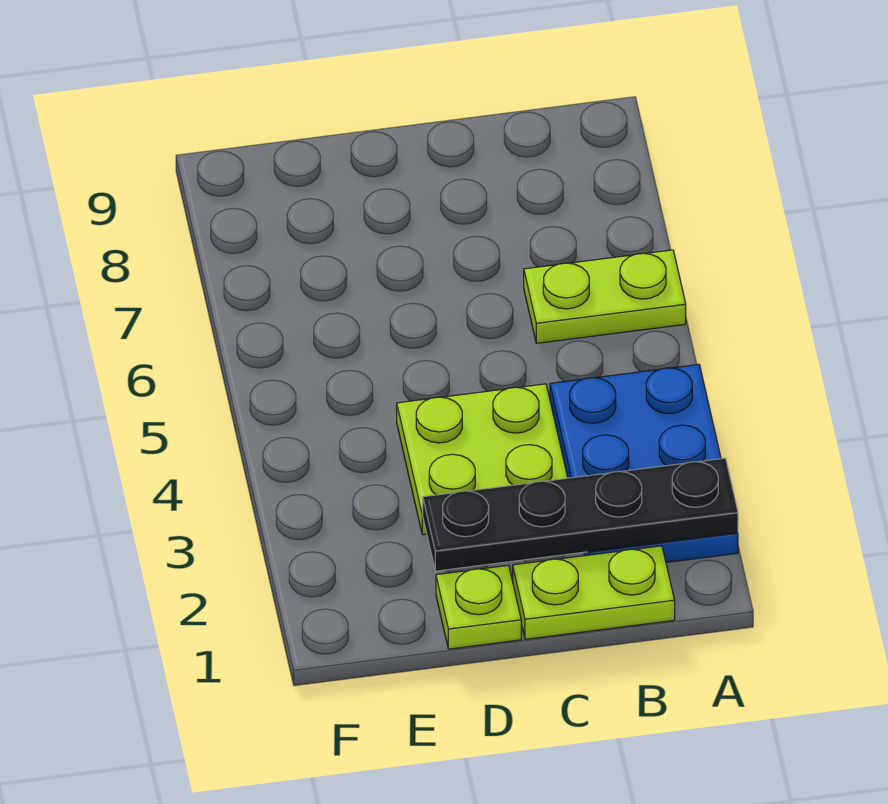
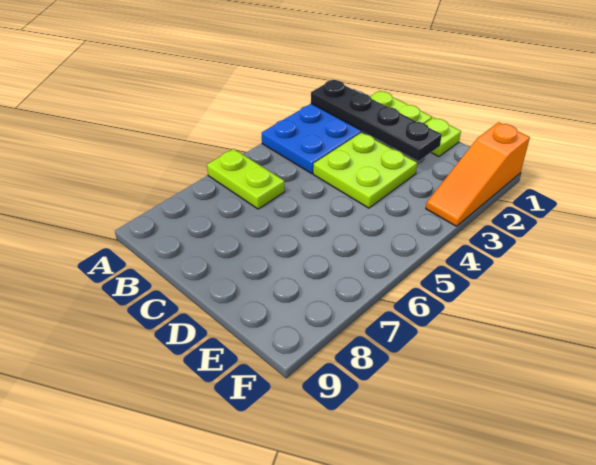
none -> orange slope F1:F3 level 1 top 1

